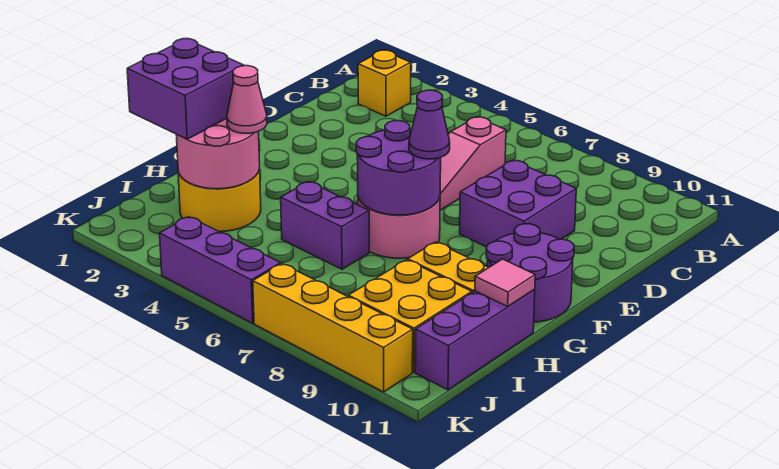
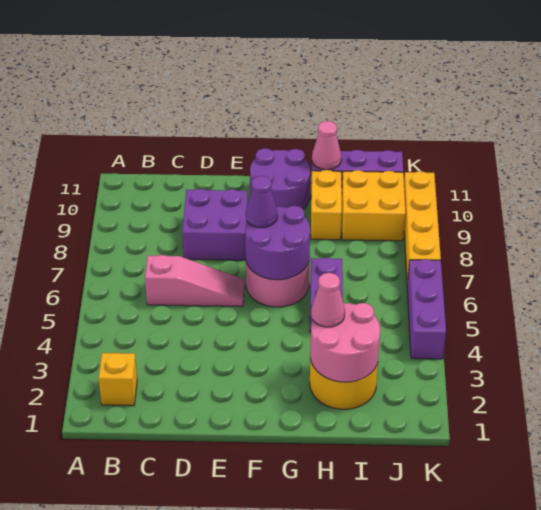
purple brick H1:I2 level 3 -> none
pink tile H11 level 2 -> pink cone H11 level 2

